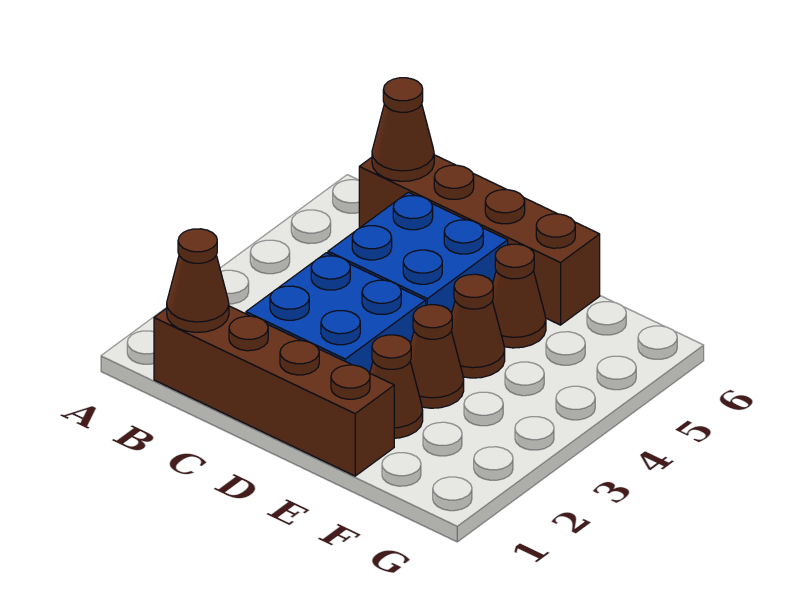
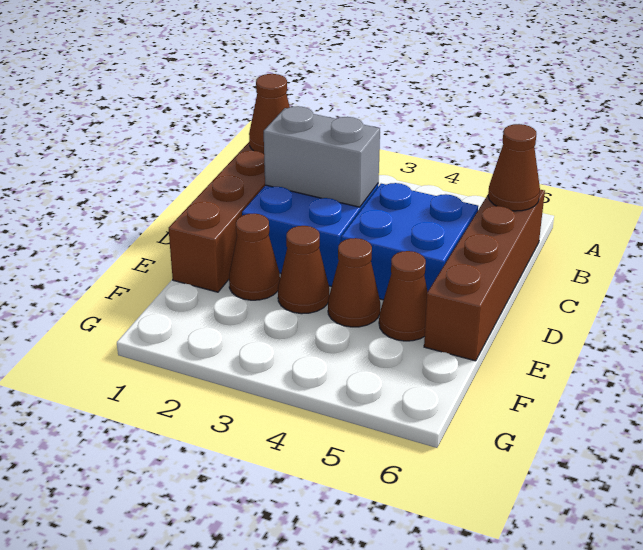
none -> grey brick C2:C3 level 2

